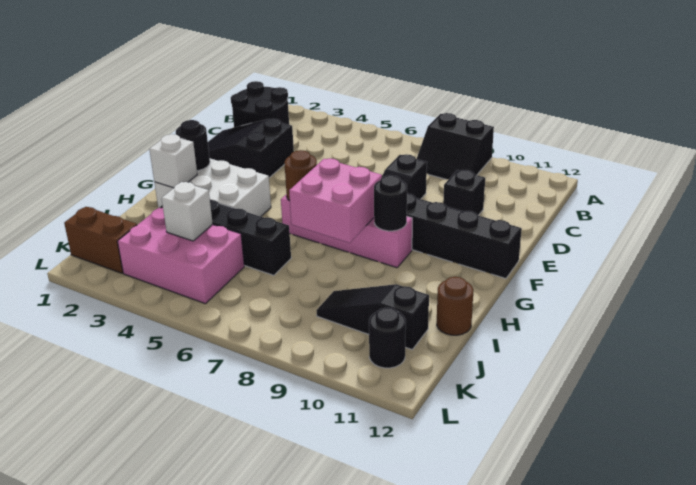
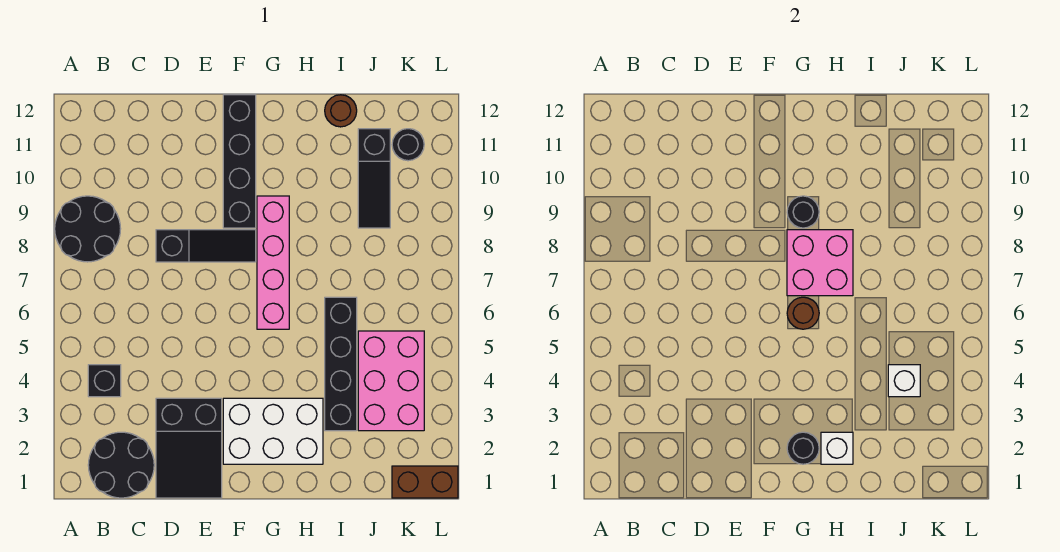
black slope A8:B9 level 1 top A -> black round brick A8:B9 level 1
black brick D10 level 1 -> black brick B4 level 1
white brick G2:H4 level 1 -> white brick F2:H3 level 1
brown brick K1:K2 level 1 -> brown brick K1:L1 level 1

